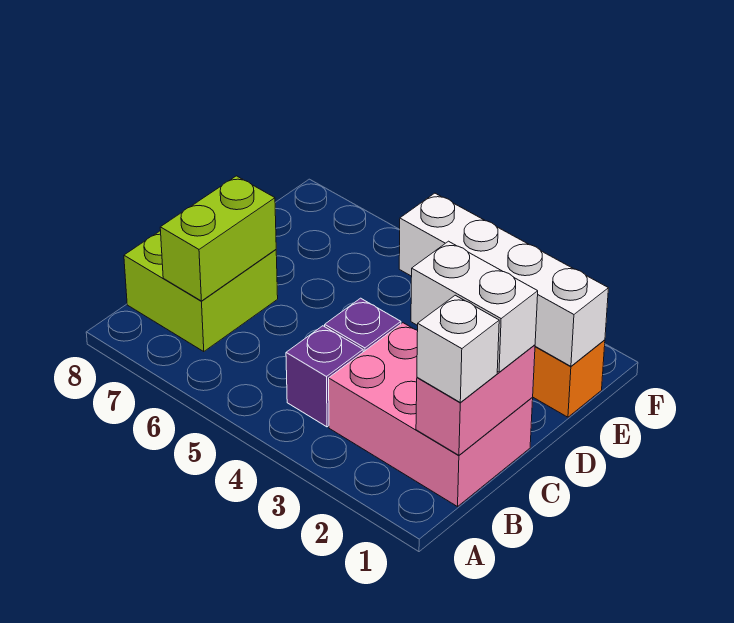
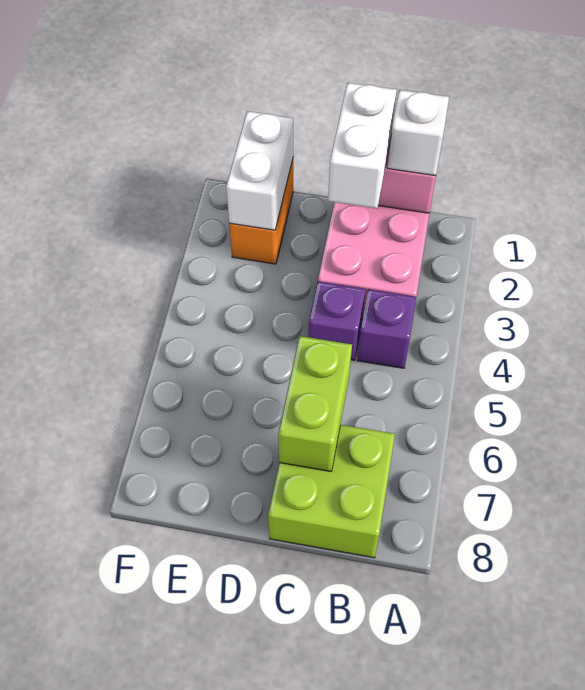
lime brick B7:C7 level 2 -> lime brick C6:C7 level 2
white brick E1:E4 level 2 -> white brick E1:E2 level 2

